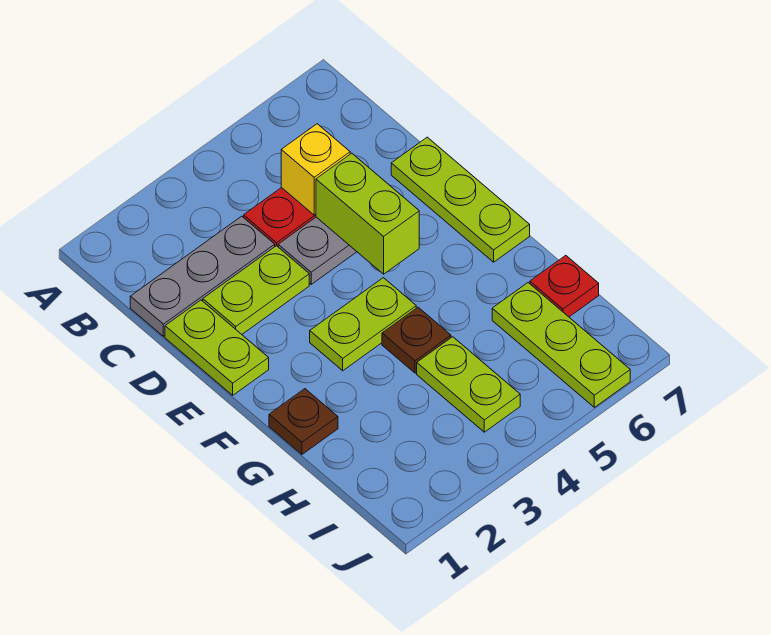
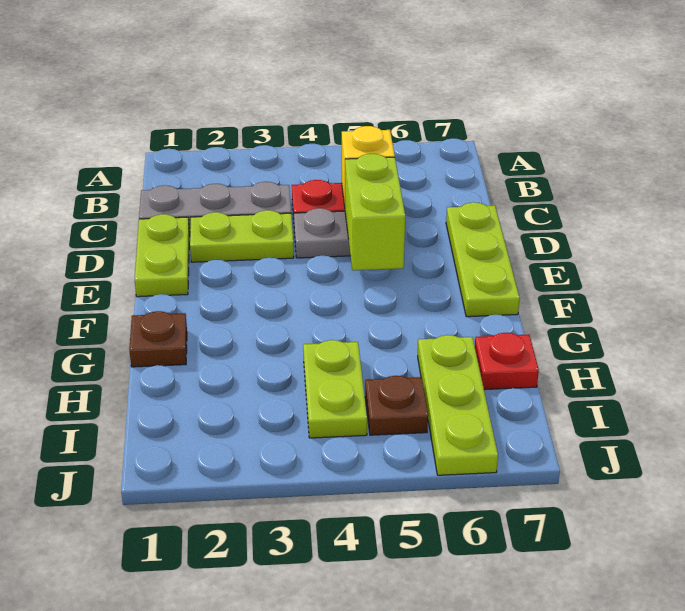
lime plate F3:F4 level 1 -> none
brown plate G4 level 1 -> brown plate I5 level 1

